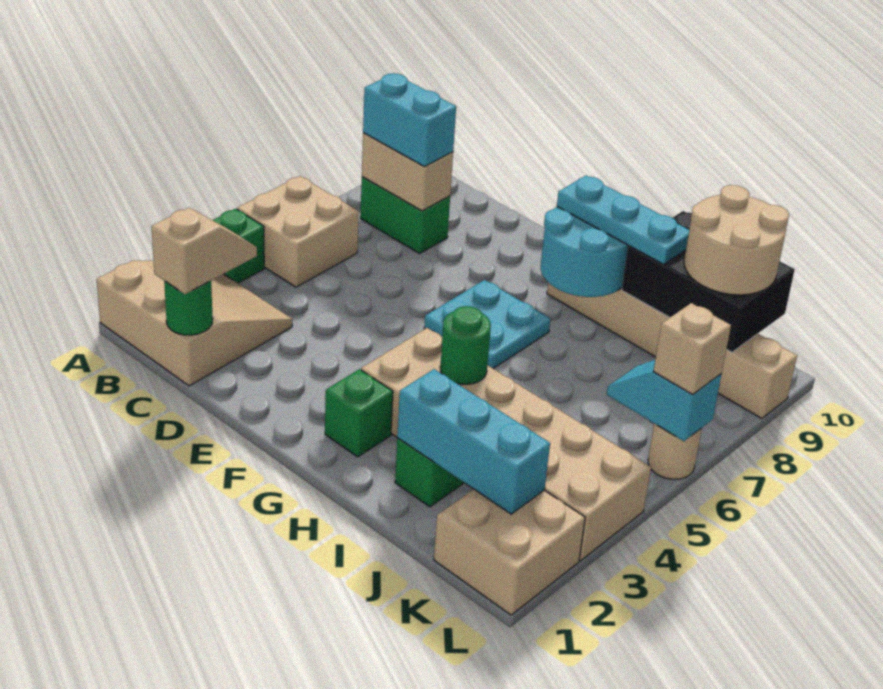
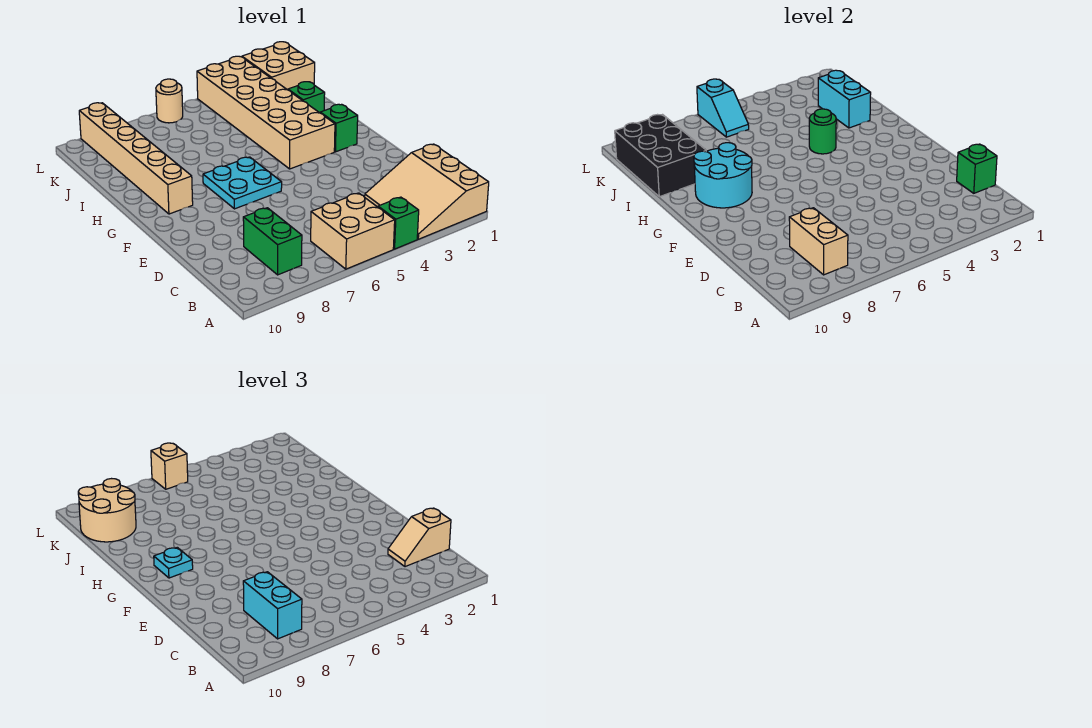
green round brick C1 level 2 -> green brick C1 level 2
cyan plate G9:I9 level 3 -> cyan plate G9 level 3
cyan brick I2:K2 level 2 -> cyan brick I2:J2 level 2

